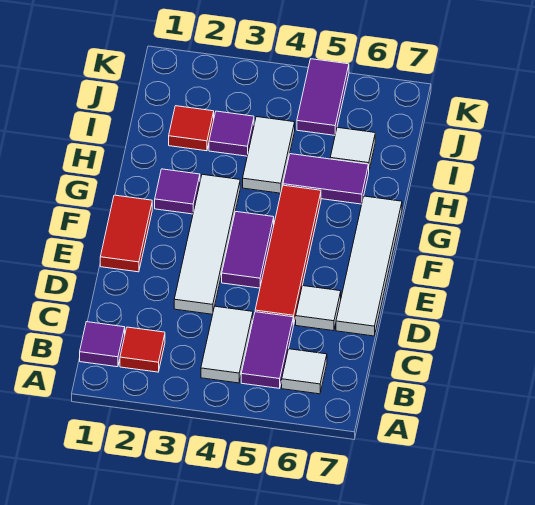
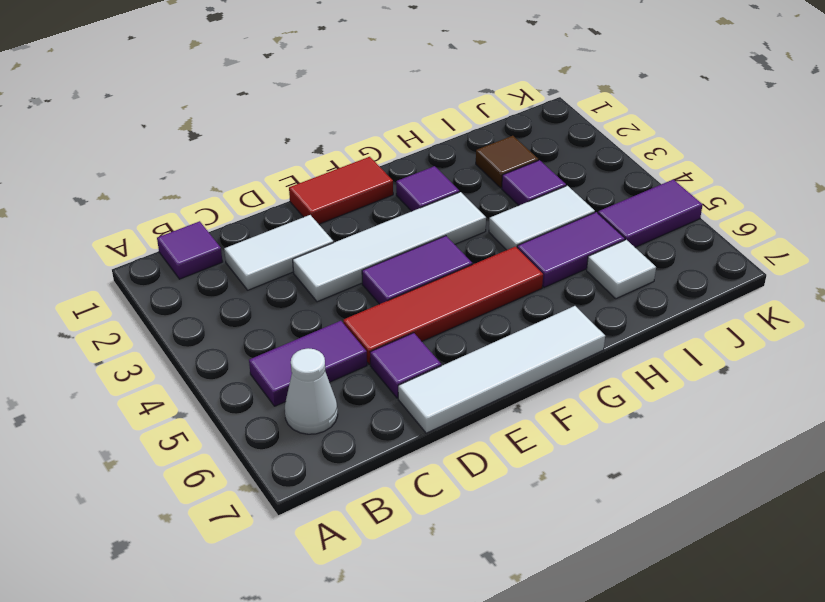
red tile B2 level 1 -> none
white tile B4:C4 level 1 -> white tile C2:D2 level 1
white tile B6 level 1 -> white cone B6 level 1
white tile D6 level 1 -> purple tile D6 level 1
purple tile H5:H6 level 1 -> purple tile H5:I5 level 1
red tile I2 level 1 -> brown tile I2 level 1

